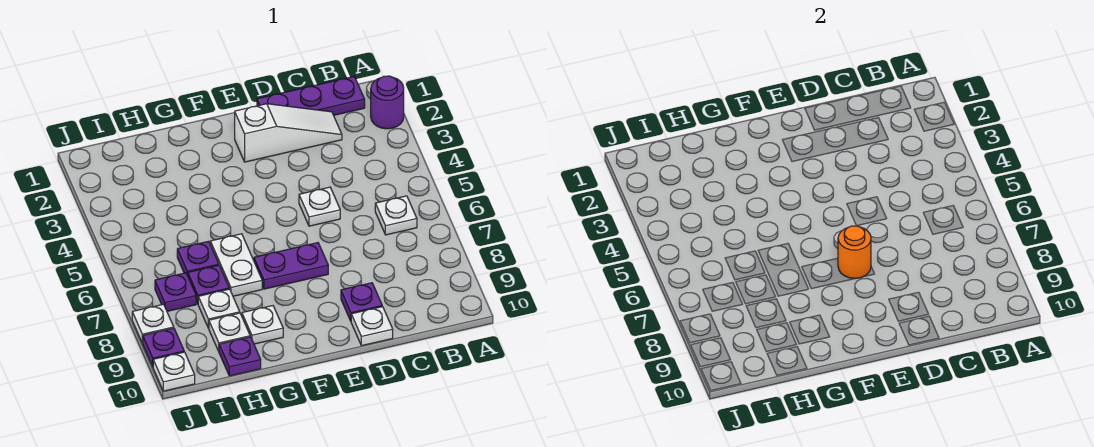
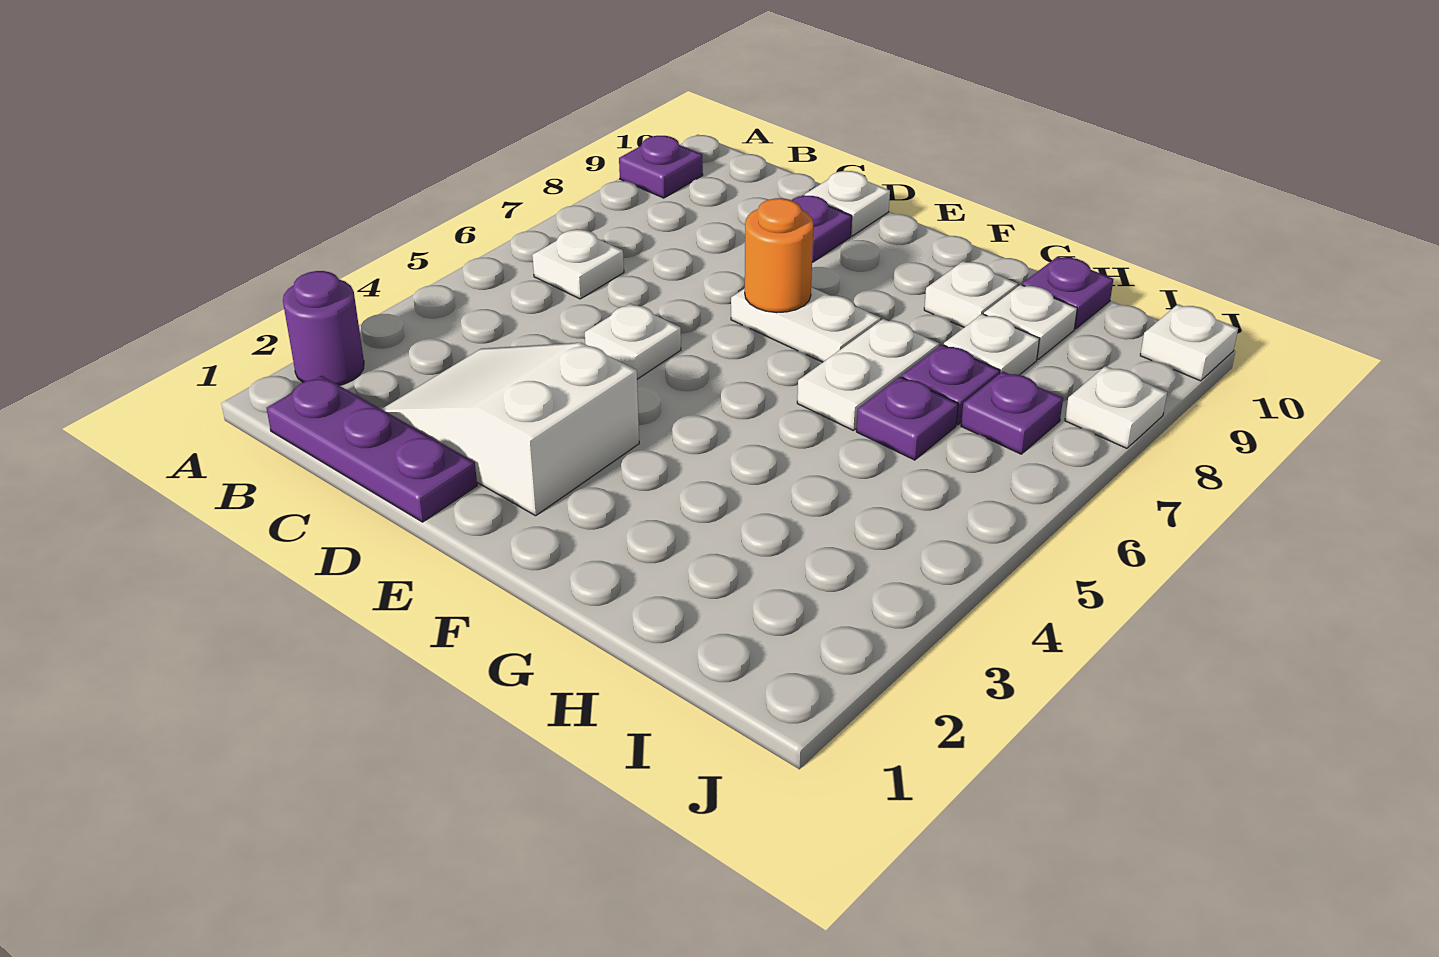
white slope C2:E2 level 1 top E -> white slope C2:E3 level 1 top E
purple plate E7:F7 level 1 -> white plate E7:F7 level 1
purple plate J9 level 1 -> purple plate A9 level 1

